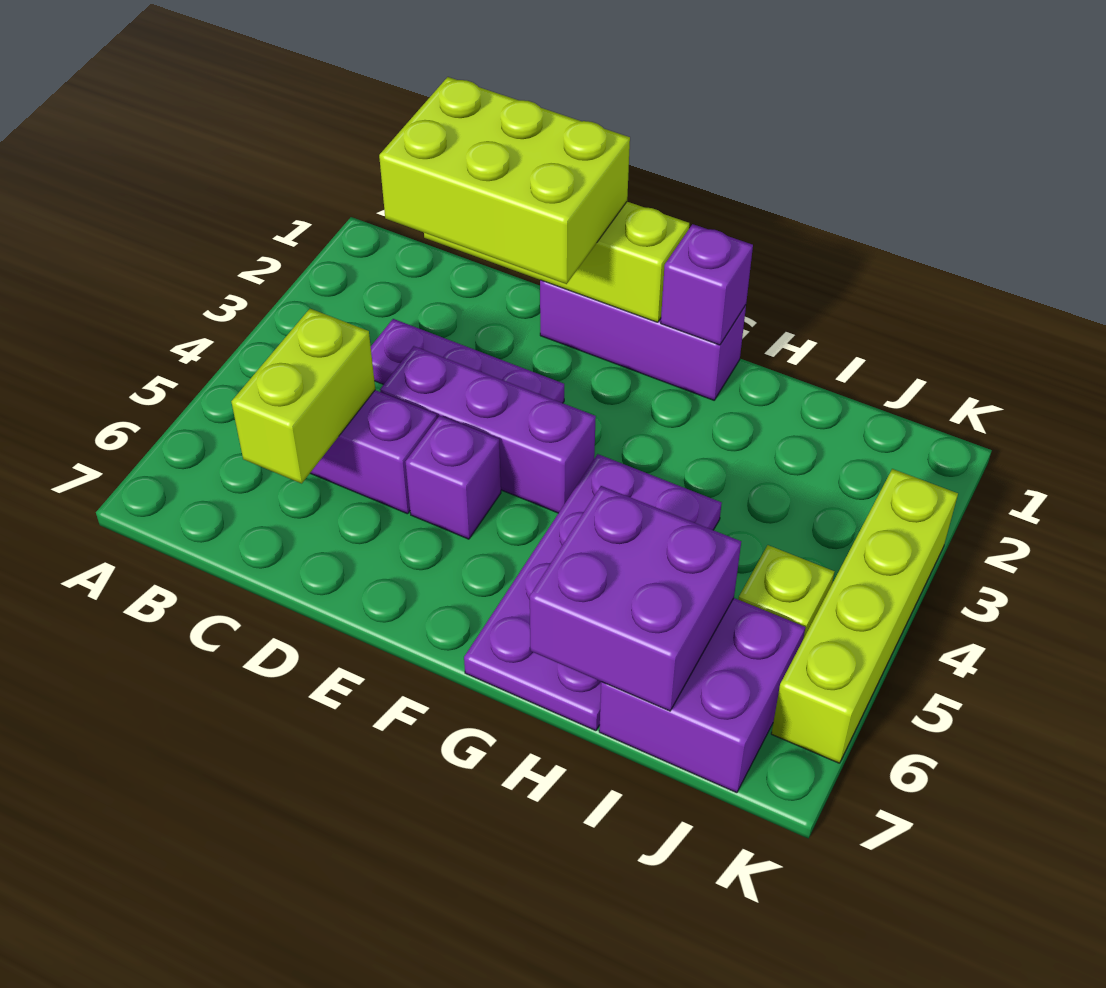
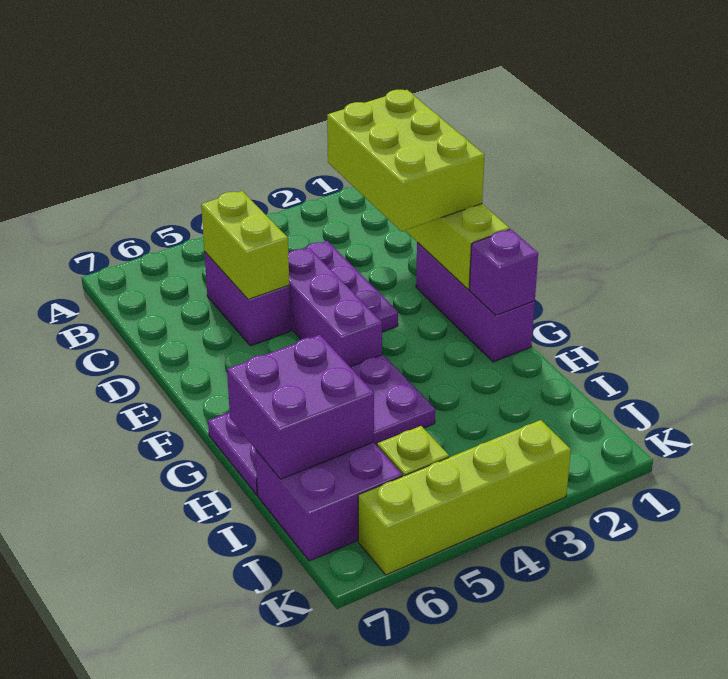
lime brick C5:C6 level 2 -> lime brick C5:D5 level 2
purple brick E5 level 1 -> none

